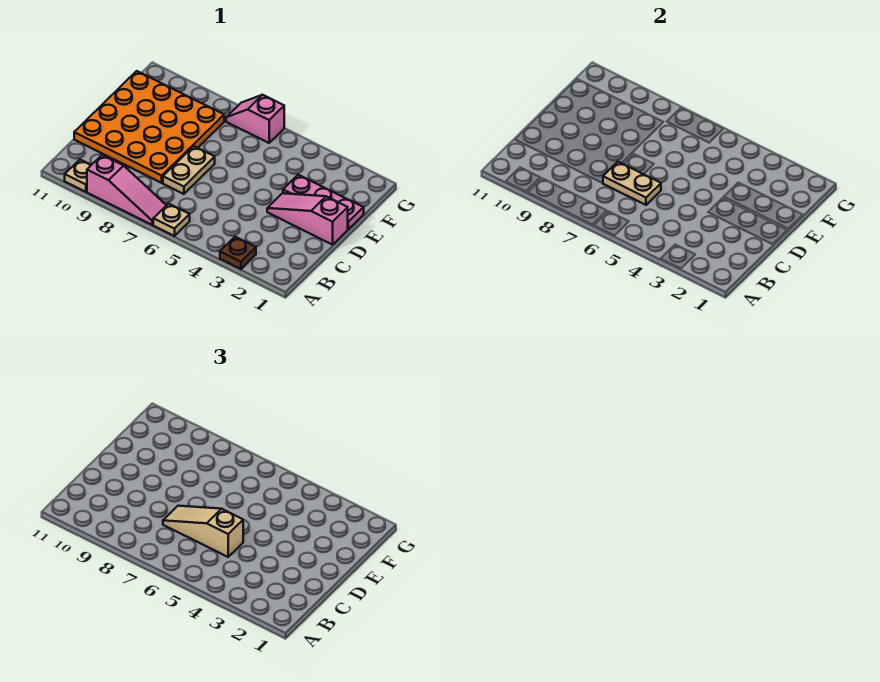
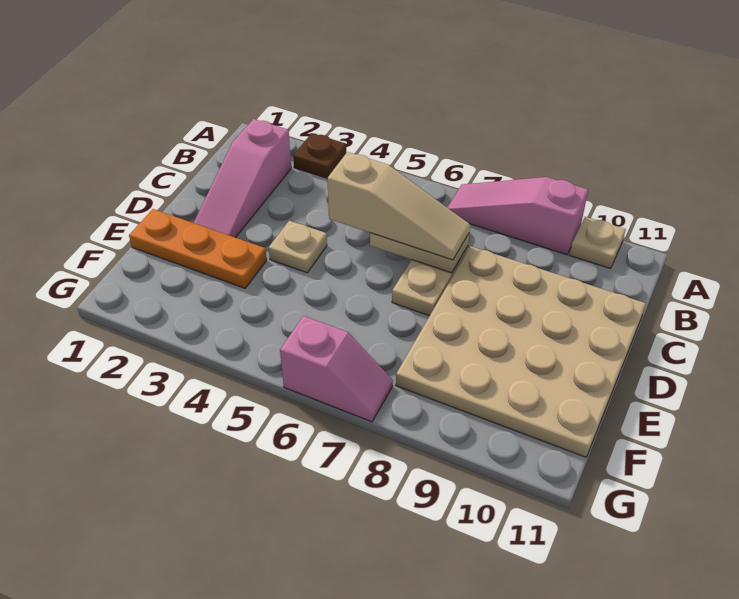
tan plate A6 level 1 -> tan plate D4 level 1
orange plate C8:F11 level 1 -> tan plate C8:F11 level 1
pink slope D1:D3 level 1 top 1 -> pink slope B2:D2 level 1 top B
pink plate E1:E3 level 1 -> orange plate E1:E3 level 1

